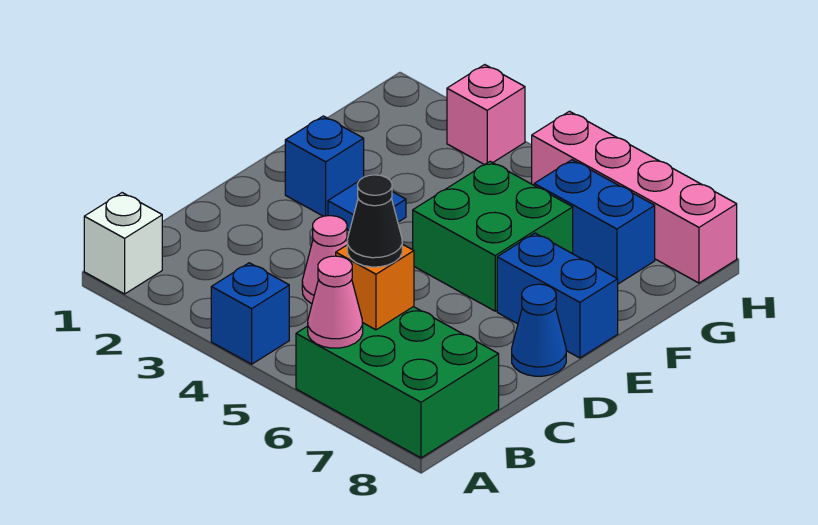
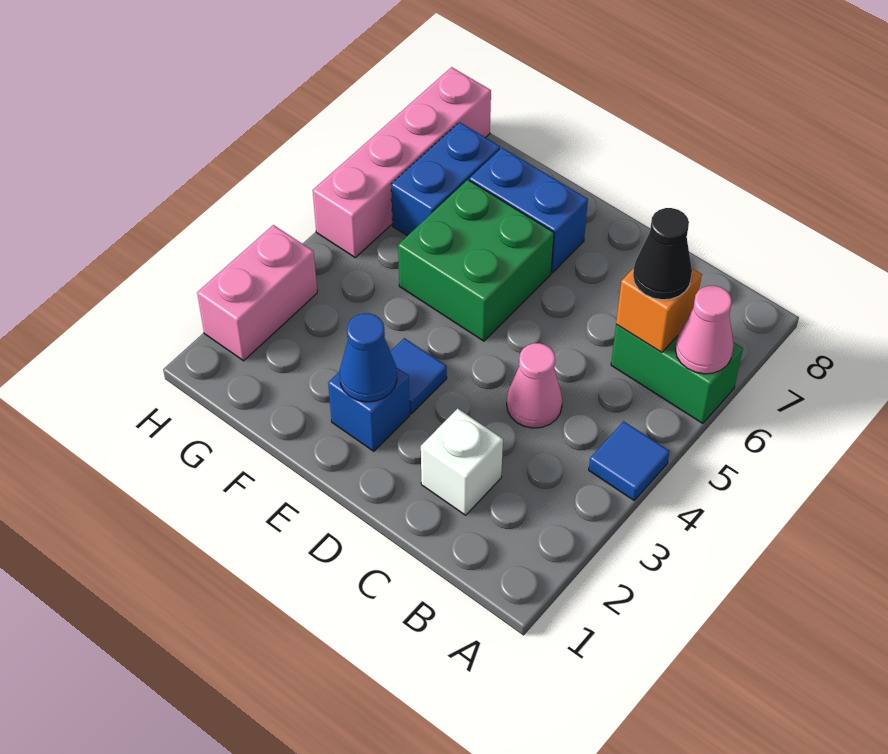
white brick A1 level 1 -> white brick C2 level 1
blue brick A4 level 1 -> blue tile A4 level 1
green brick A6:B8 level 1 -> green brick A6:B6 level 1
blue cone D8 level 1 -> blue cone E2 level 2
blue brick E7:E8 level 1 -> blue brick E7:F7 level 1
pink brick H3 level 1 -> pink brick H2:H3 level 1

